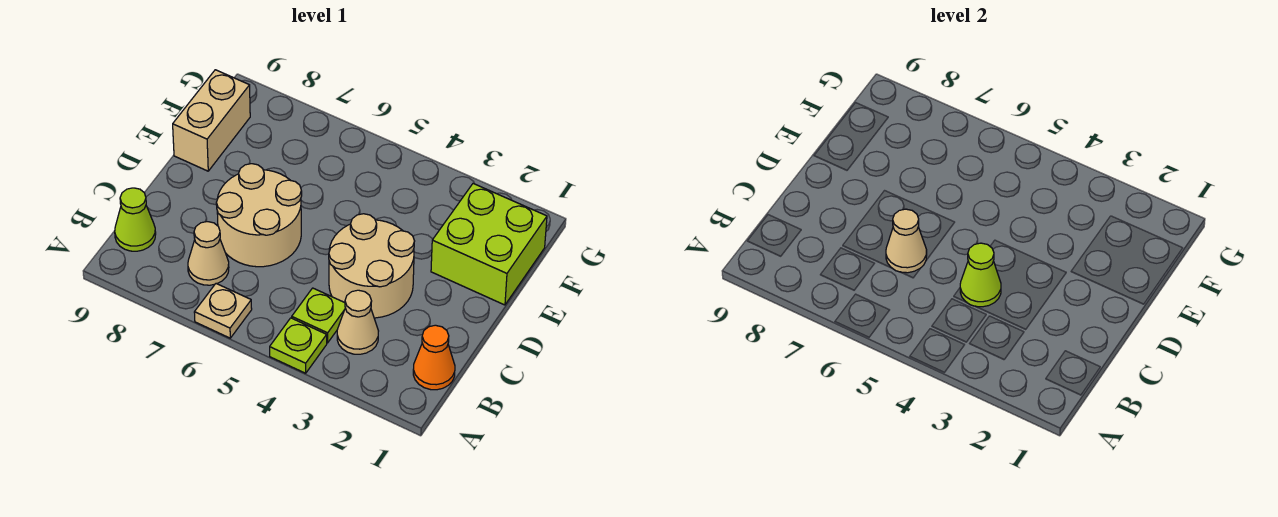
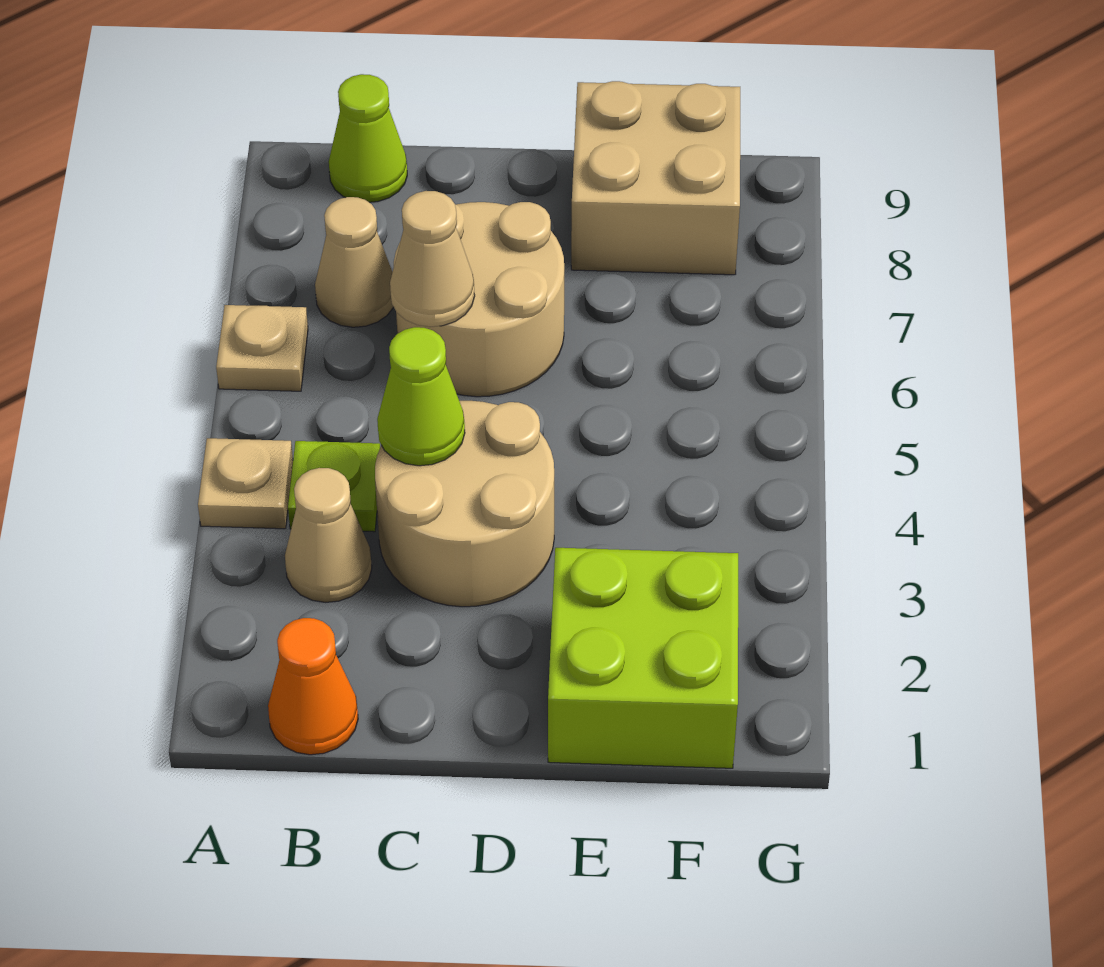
lime plate A4 level 1 -> tan plate A4 level 1
tan brick E9:F9 level 1 -> tan brick E8:F9 level 1

